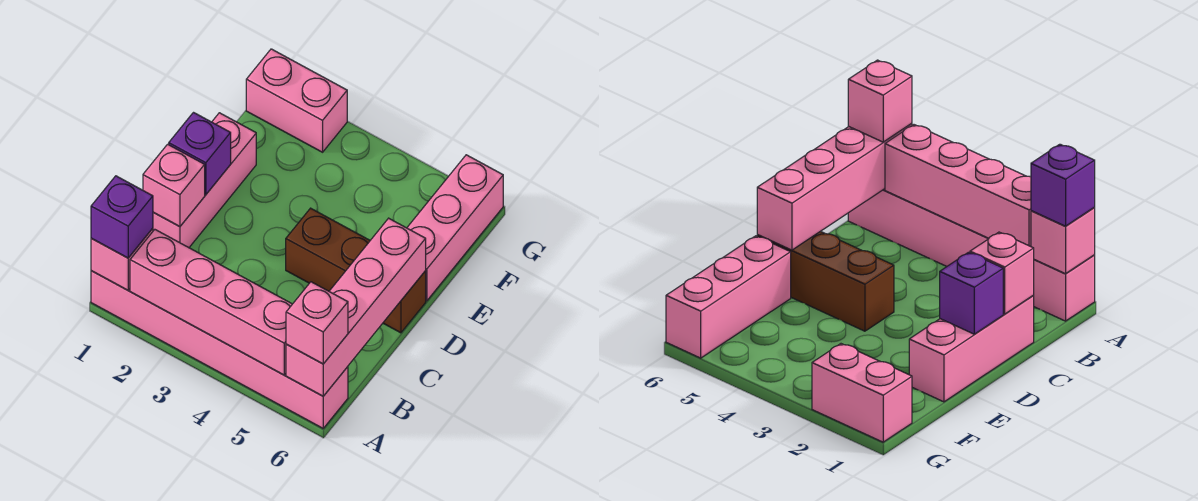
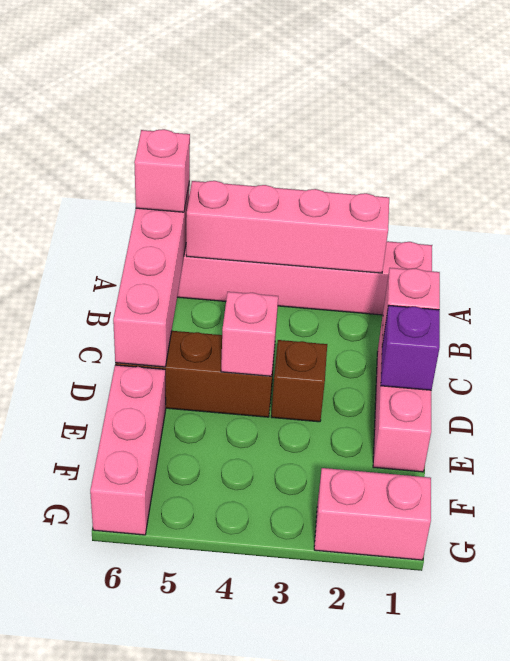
pink brick A1 level 2 -> pink brick D4 level 2
purple brick A1 level 3 -> none
none -> brown brick D3 level 1

